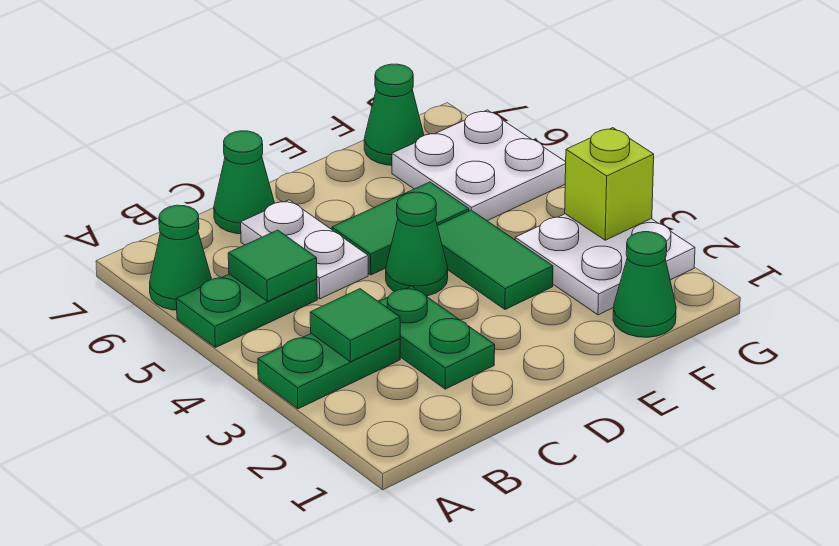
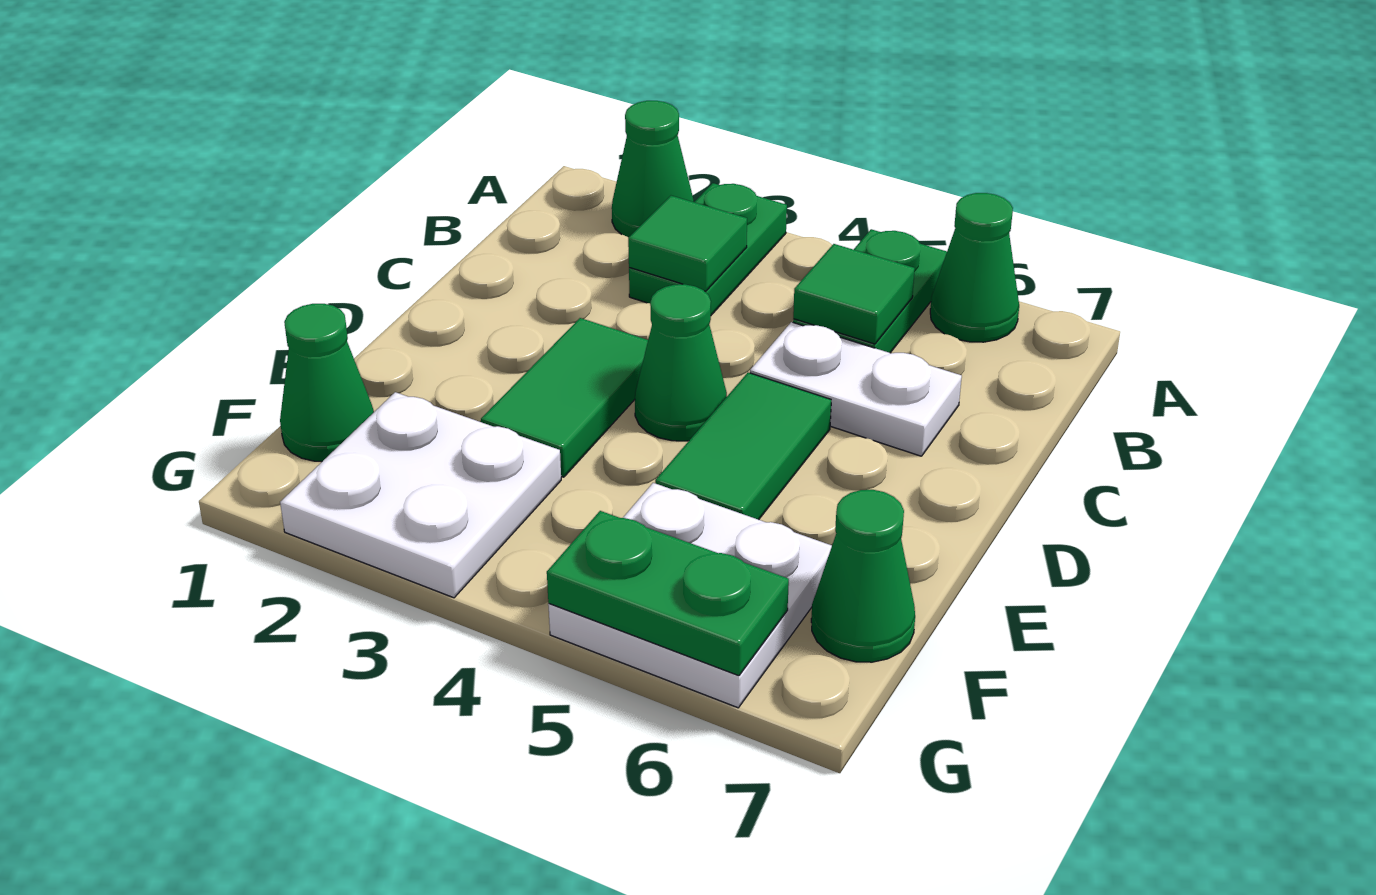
green plate C2:C3 level 1 -> green plate G5:G6 level 2
green cone C7 level 1 -> green cone A2 level 1
green tile E3:E4 level 1 -> green tile D3:E3 level 1
lime brick G3 level 2 -> none

